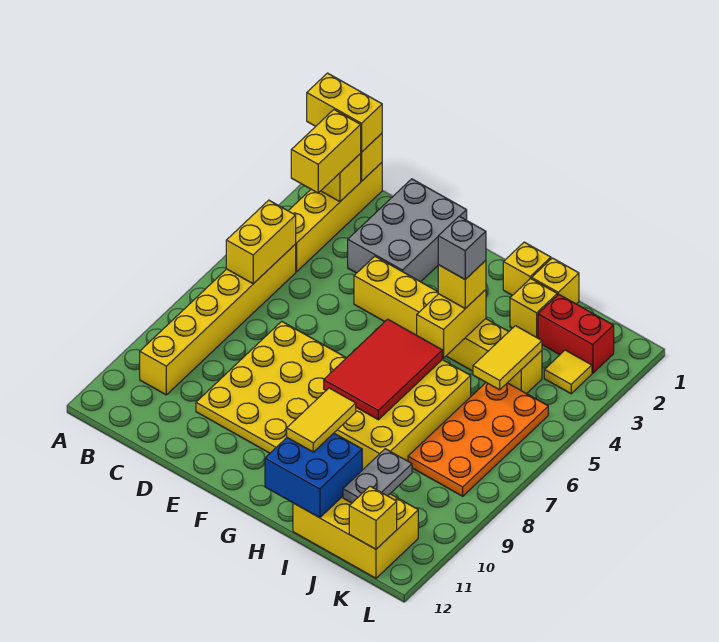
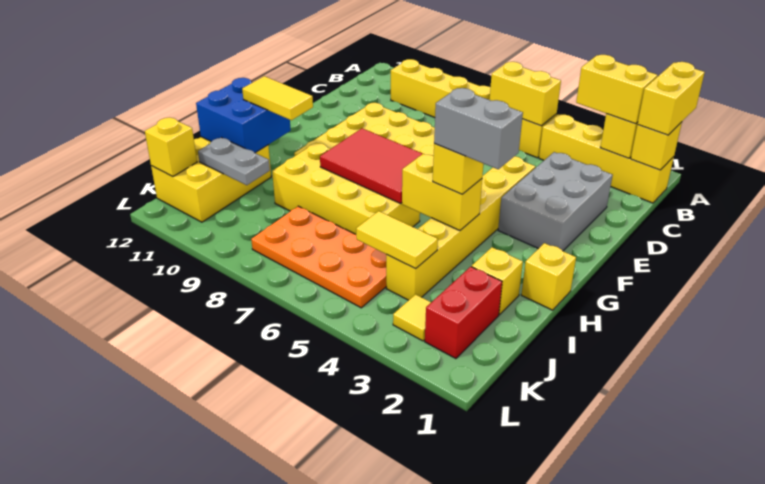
grey brick D1:E3 level 1 -> grey brick D2:F3 level 1
grey brick H4 level 4 -> grey brick H3:H4 level 4
yellow brick I1 level 1 -> none

